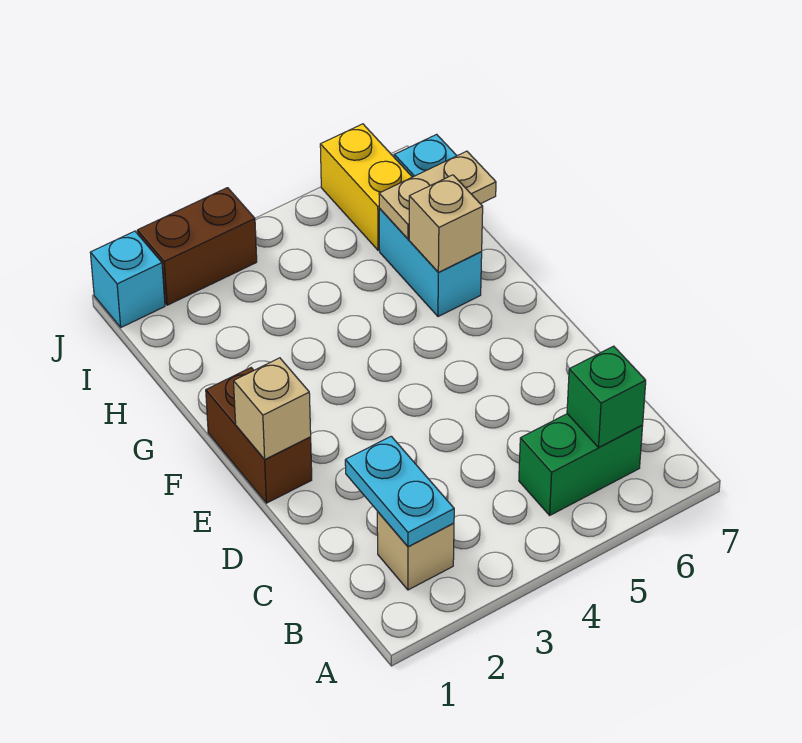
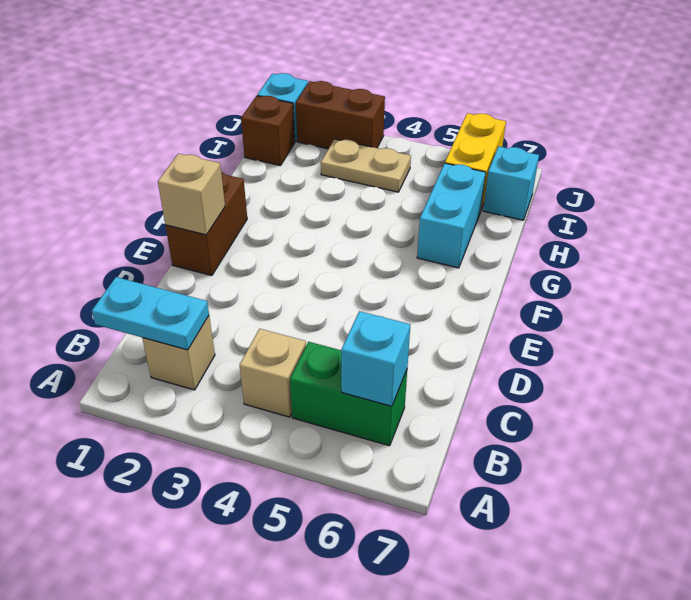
cyan plate B2:C2 level 2 -> cyan plate B1:B2 level 2
green brick B6 level 2 -> cyan brick B6 level 2
tan brick G6 level 2 -> tan brick B4 level 1
tan plate H6:H7 level 2 -> tan plate I3:I4 level 1
none -> brown brick I1 level 1

